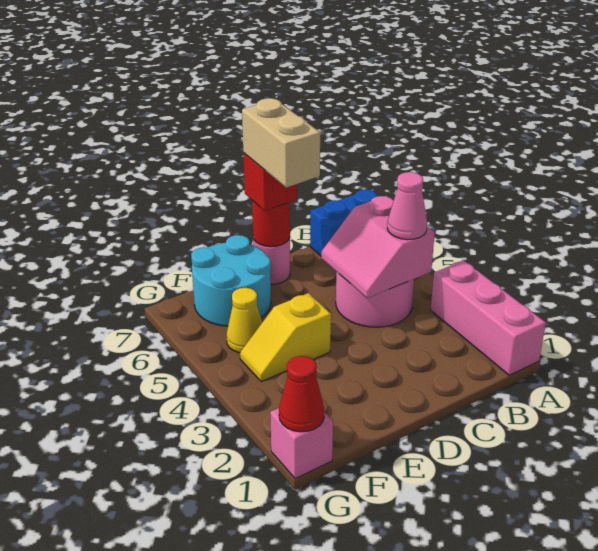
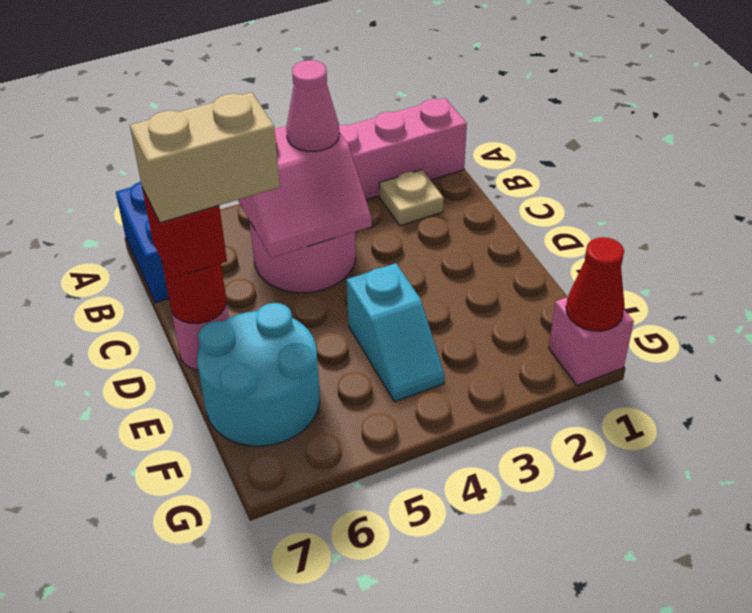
none -> tan plate B2 level 1
yellow slope E4:F4 level 1 top E -> cyan slope E4:F4 level 1 top E
yellow cone F5 level 1 -> none

